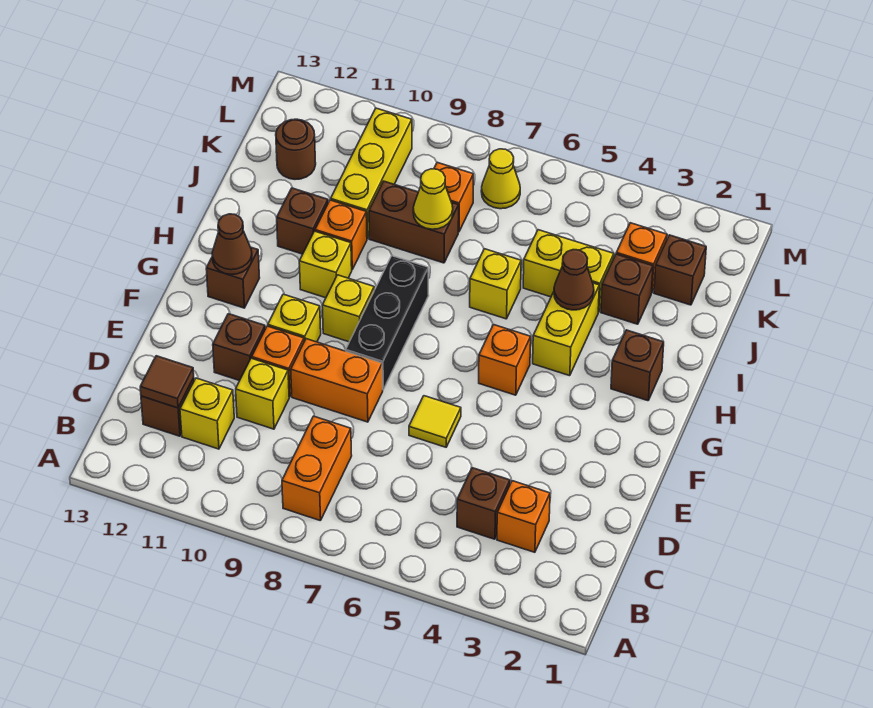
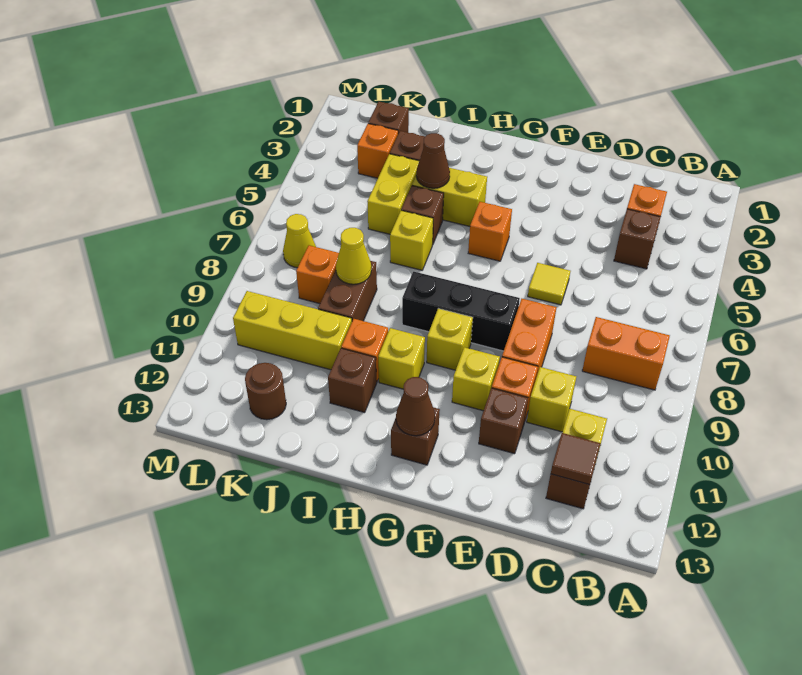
brown brick H2 level 1 -> brown brick I5 level 1

